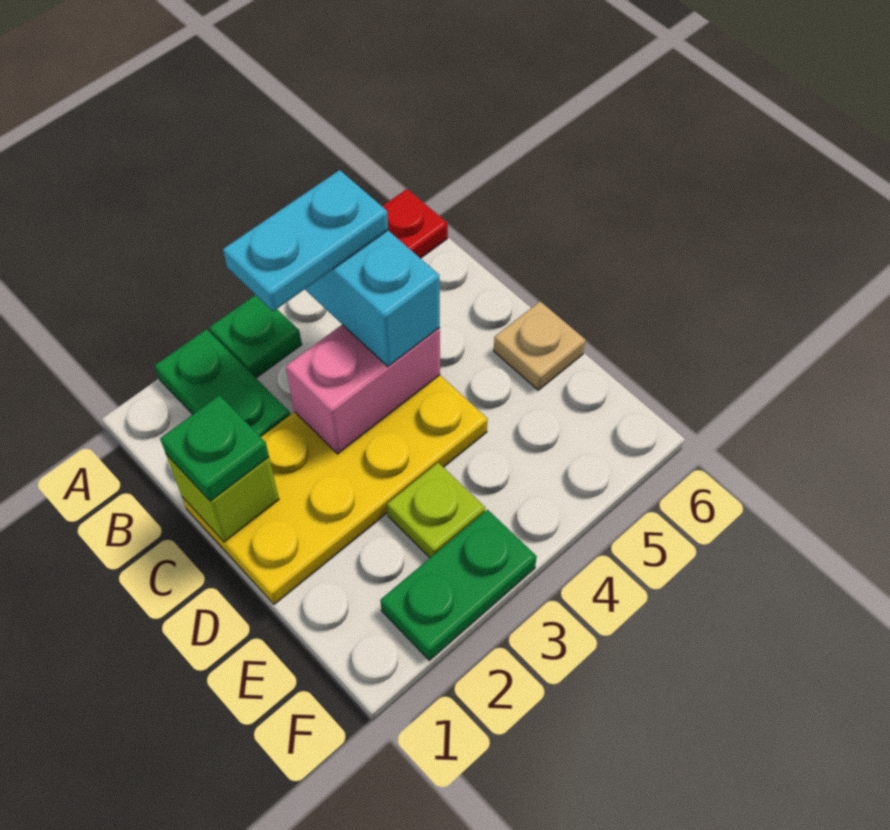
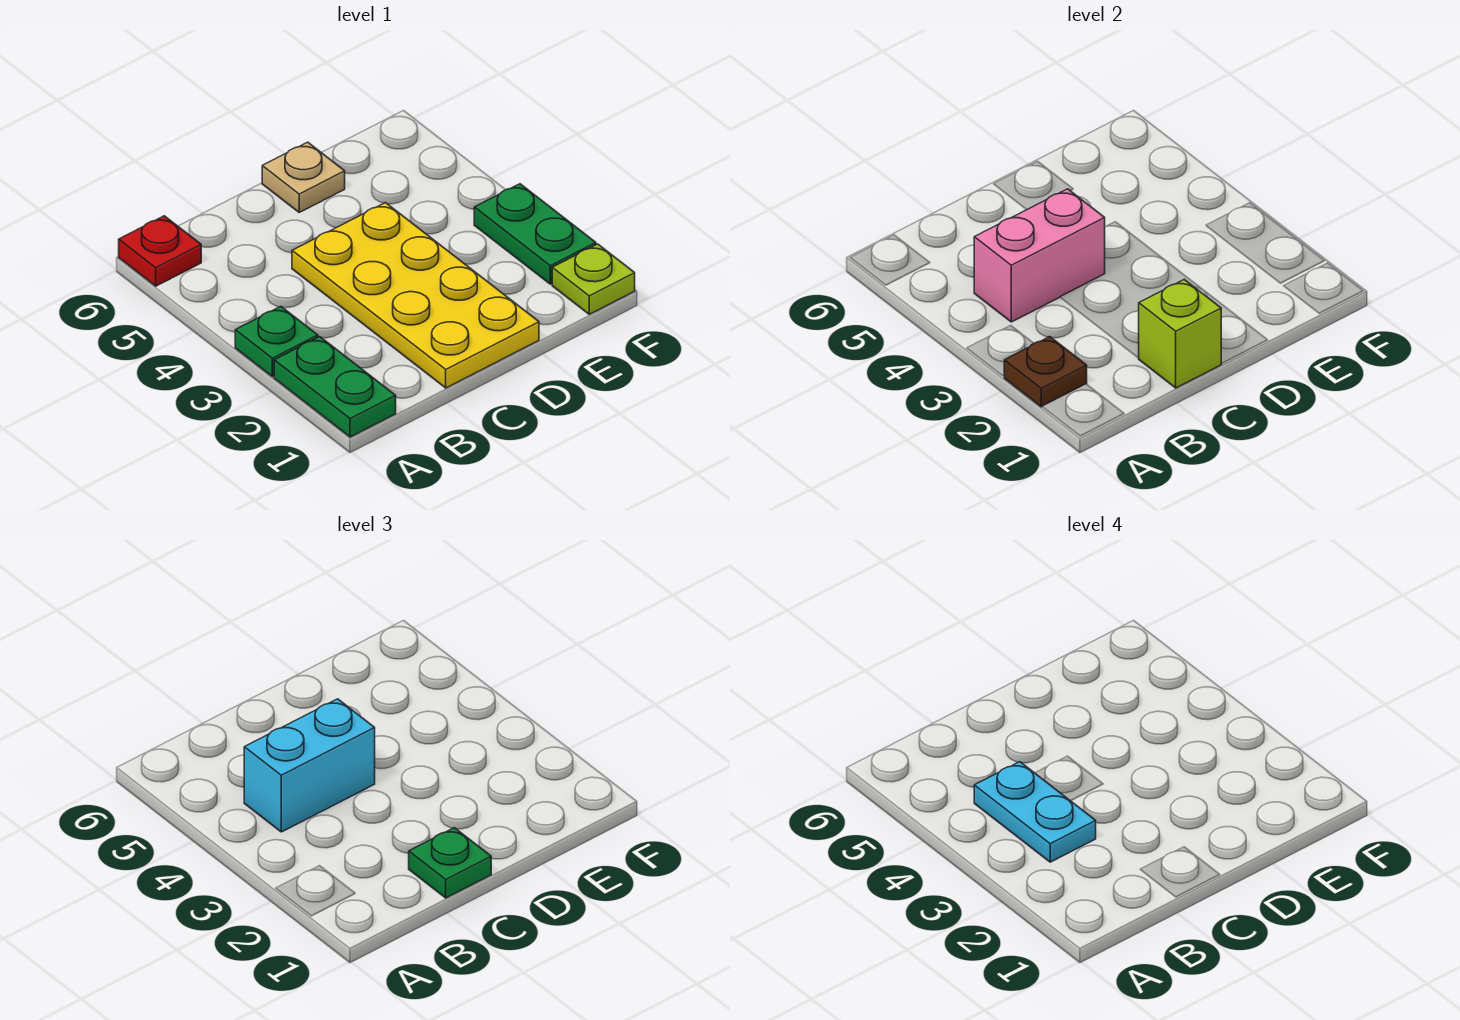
green plate A2:B2 level 1 -> green plate A1:A2 level 1
none -> brown plate A2 level 2
pink brick C3:C4 level 2 -> pink brick B4:C4 level 2
lime plate E3 level 1 -> lime plate F1 level 1

